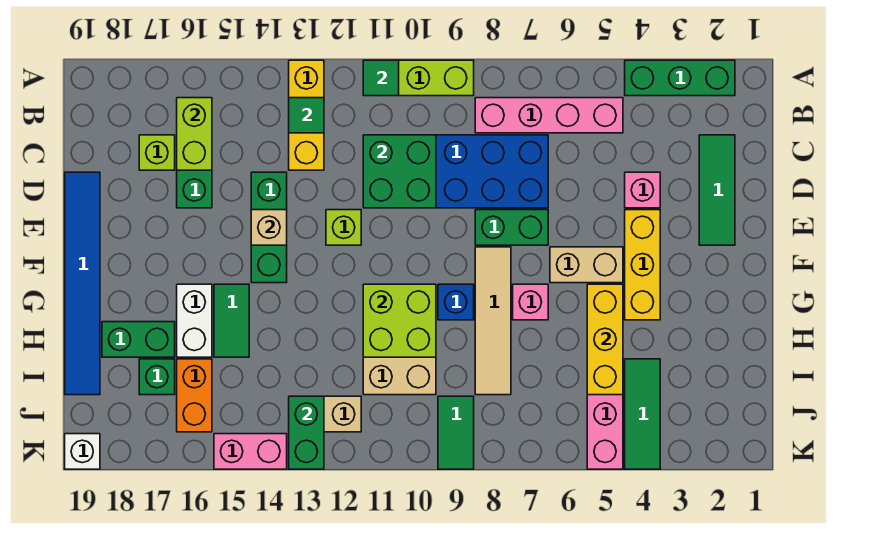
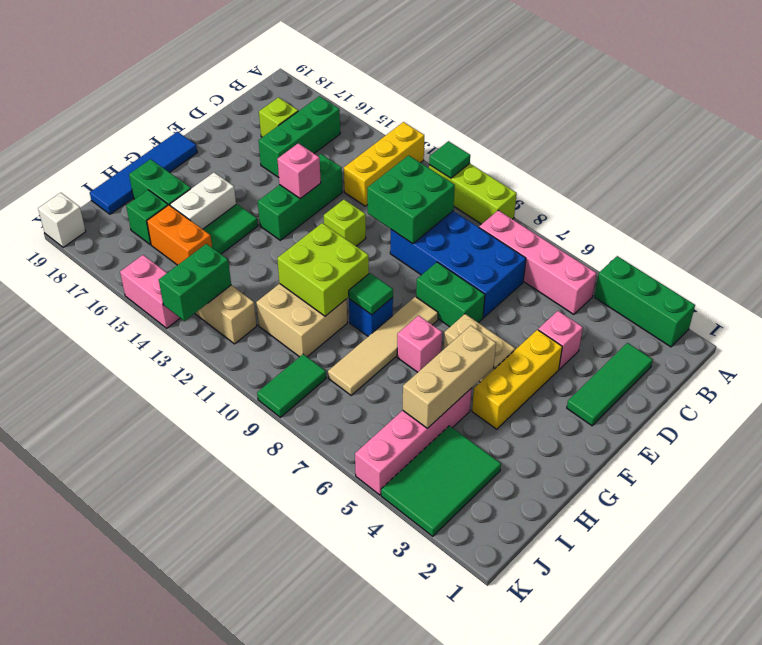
green tile B13 level 2 -> green tile G9 level 2
lime brick B16:C16 level 2 -> none
blue tile D19:I19 level 1 -> blue tile F19:I19 level 1
tan brick E14 level 2 -> pink brick E14 level 2
yellow brick G5:I5 level 2 -> tan brick G5:I5 level 2
green tile I4:K4 level 1 -> green tile I3:K4 level 1
orange brick I16:J16 level 1 -> orange brick I15:I16 level 1

